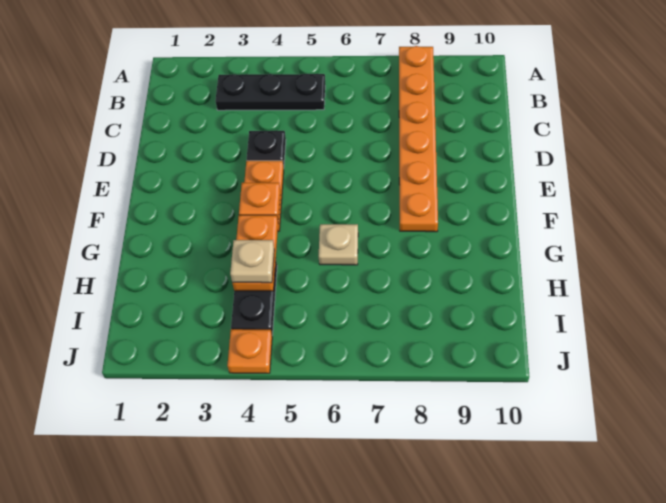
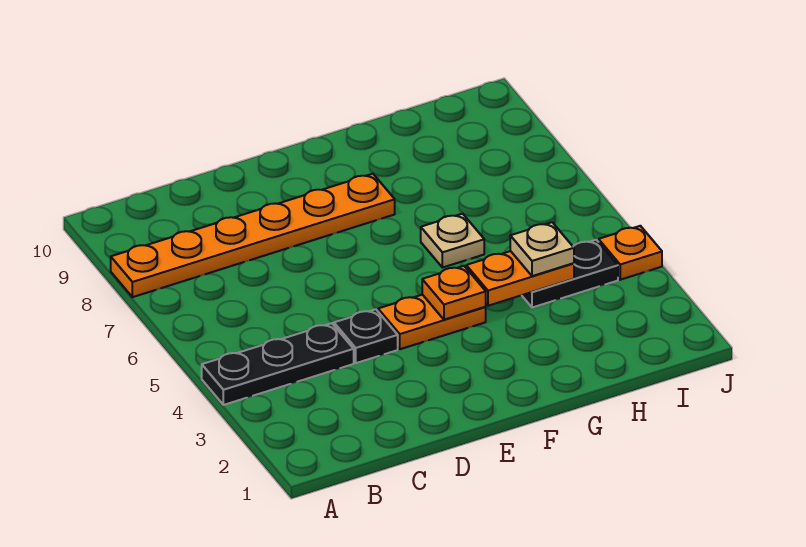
black plate B3:B5 level 1 -> black plate A4:C4 level 1

